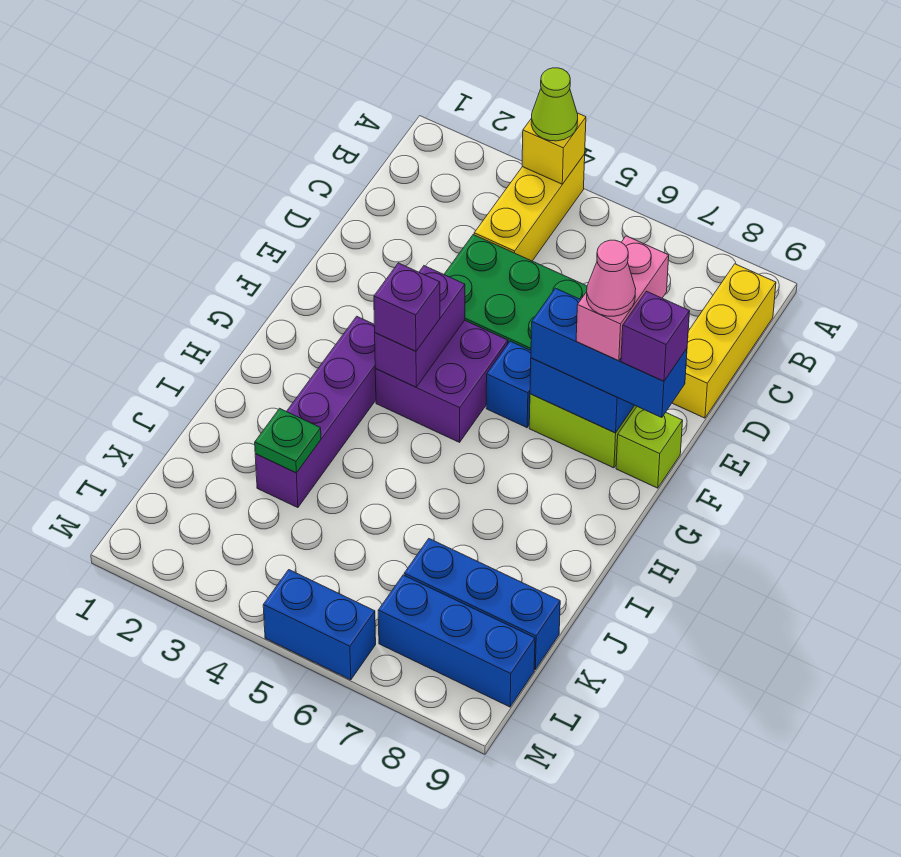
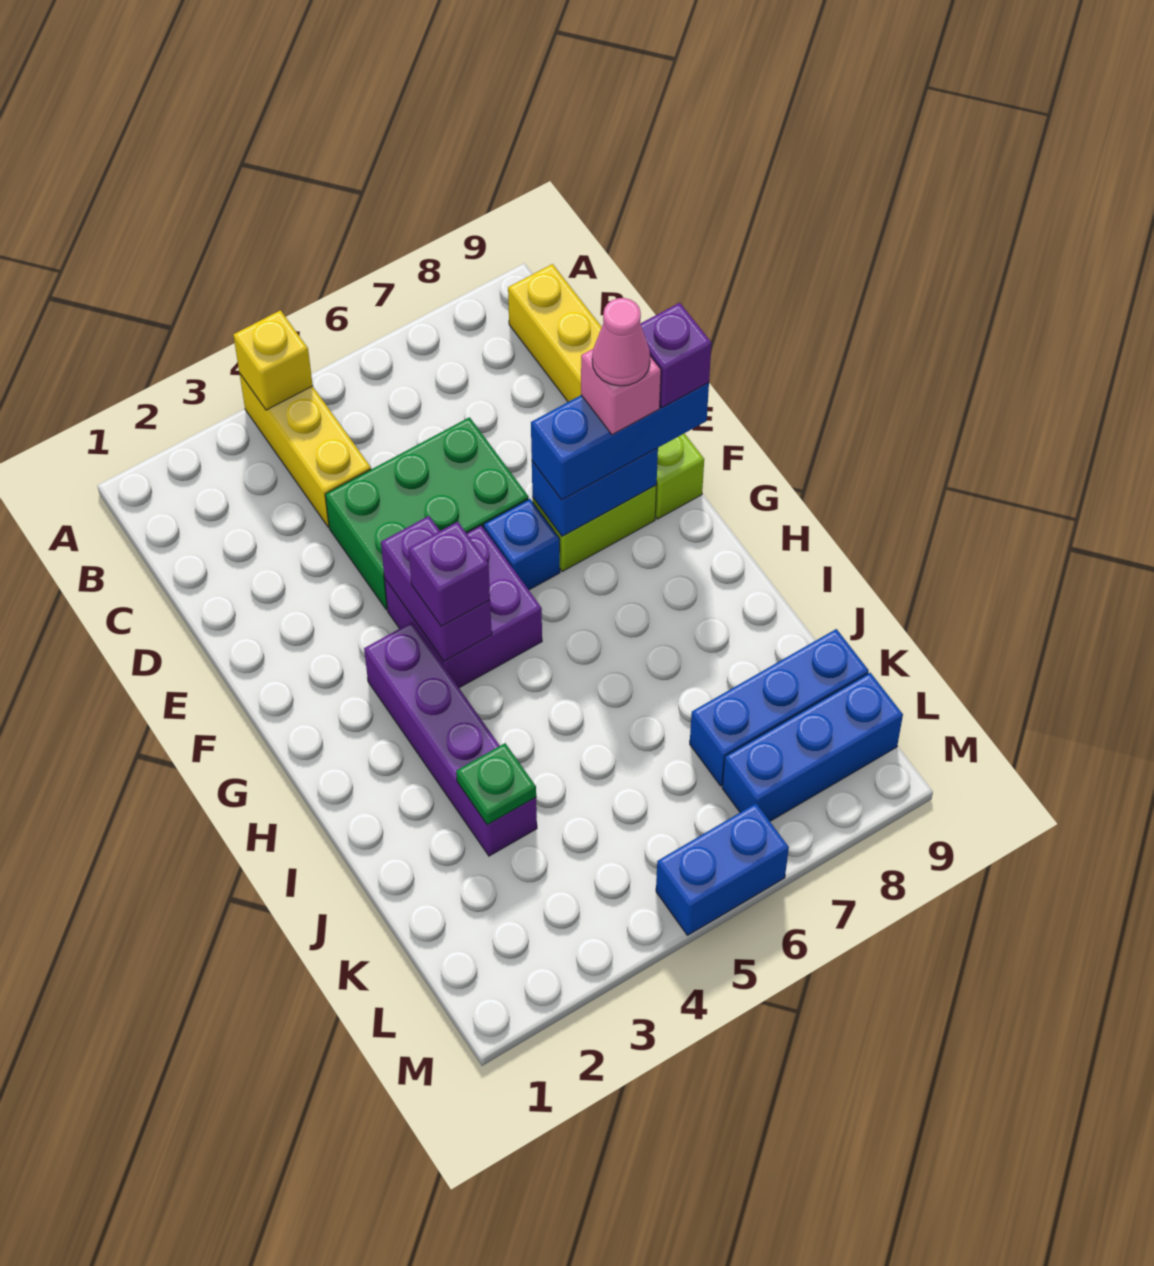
lime cone A4 level 3 -> none
pink brick E8:F8 level 4 -> pink brick F8 level 4

